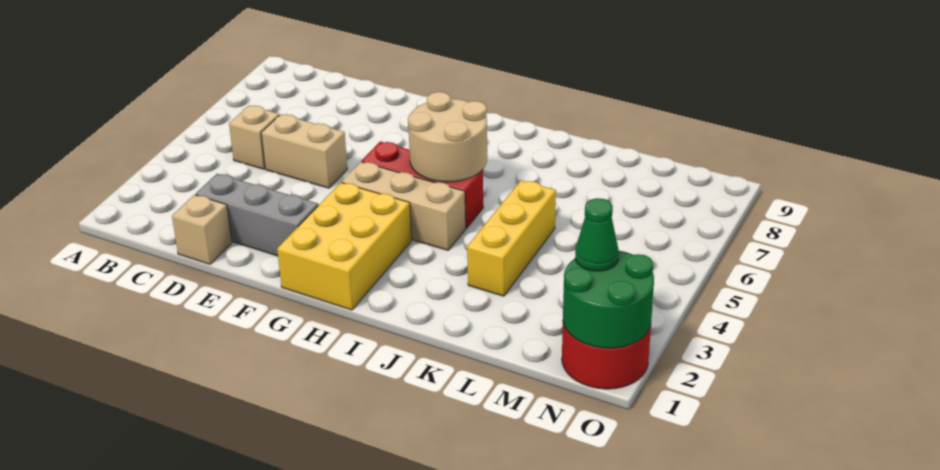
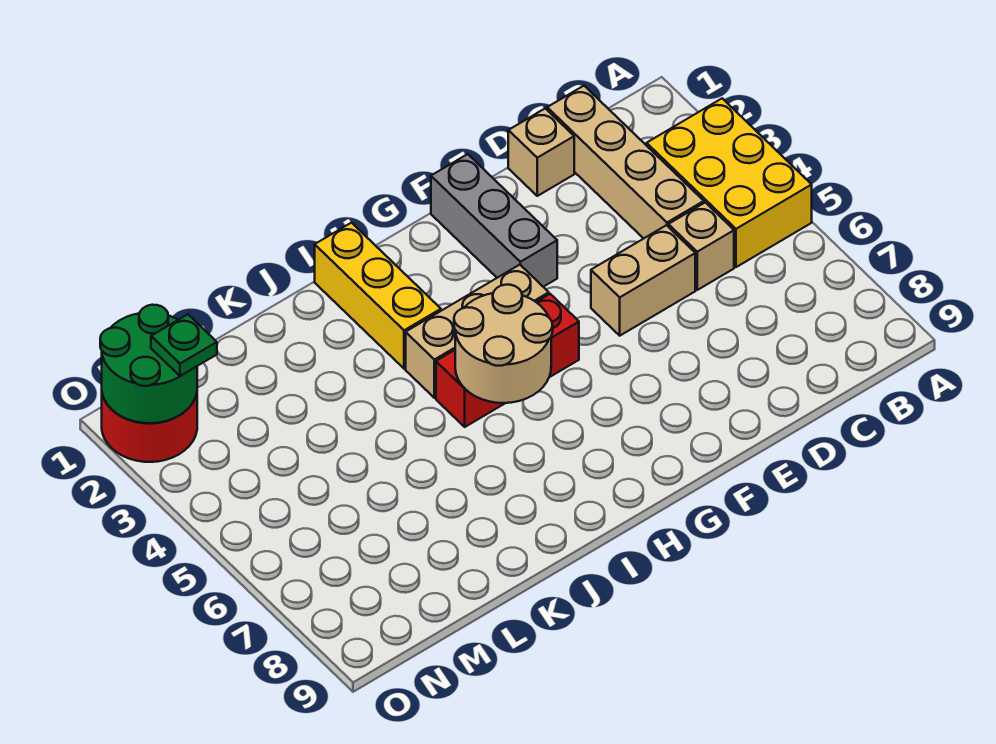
none -> tan brick C1:C4 level 1
grey brick D2:F2 level 1 -> grey brick F1:F3 level 1
yellow brick G1:H3 level 1 -> yellow brick A3:B5 level 1
yellow brick K3:K5 level 1 -> yellow brick I1:I3 level 1
green cone N2 level 3 -> green plate N2 level 3

